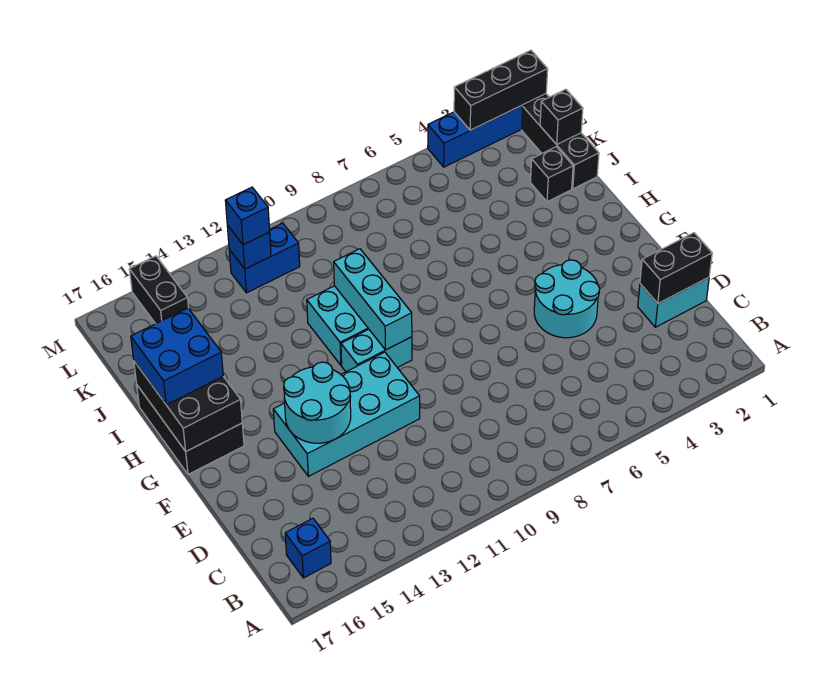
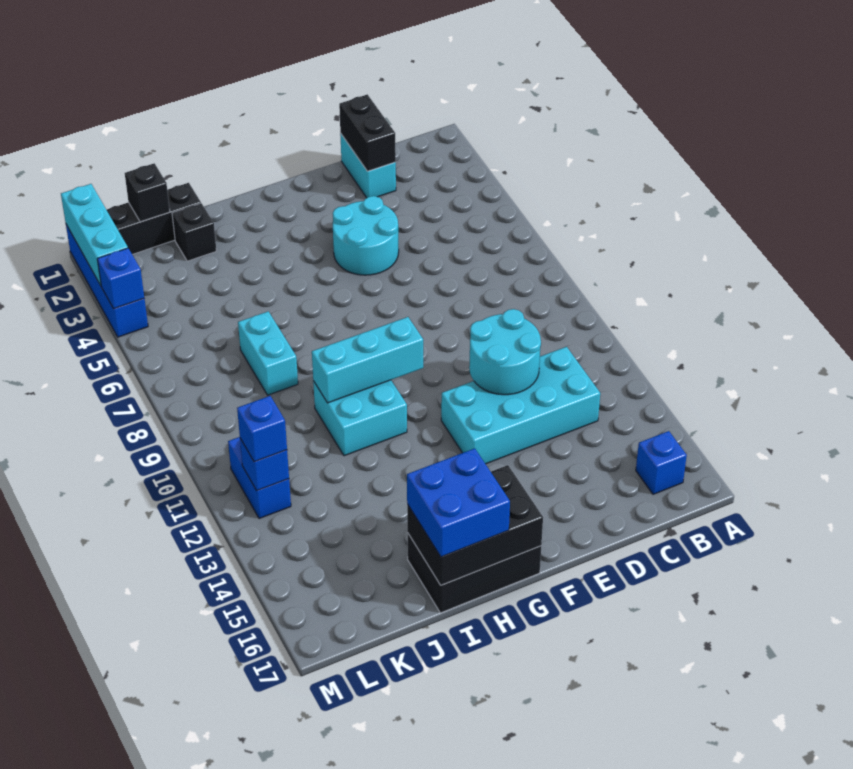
cyan brick E11:F14 level 1 -> cyan brick C12:F13 level 1
cyan round brick E13:F14 level 2 -> cyan round brick D11:E12 level 2
cyan brick G10:G11 level 1 -> cyan brick J7:J8 level 1
black brick L15:M15 level 1 -> none
black brick M1:M3 level 2 -> cyan brick M1:M3 level 2
none -> blue brick M4 level 2

